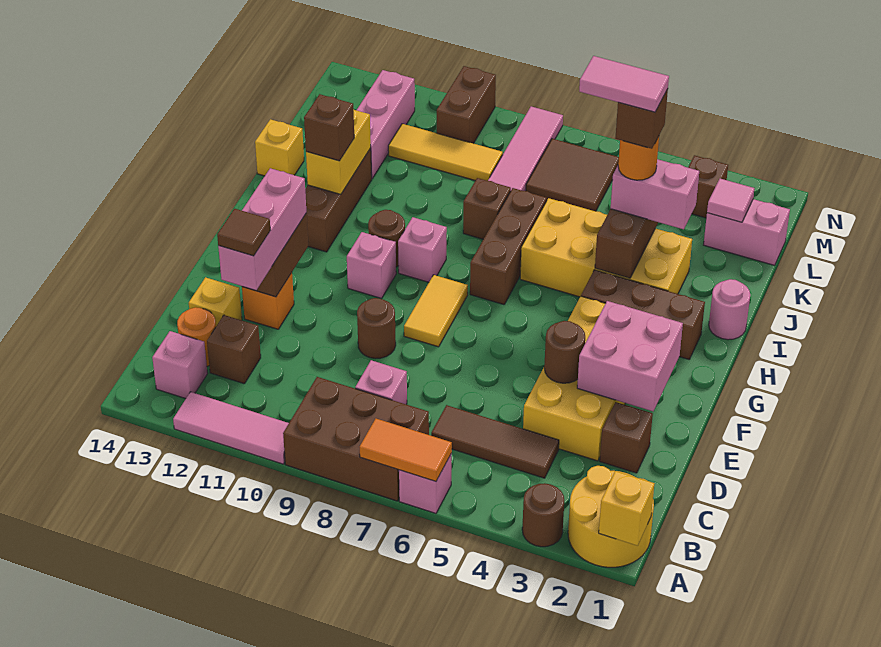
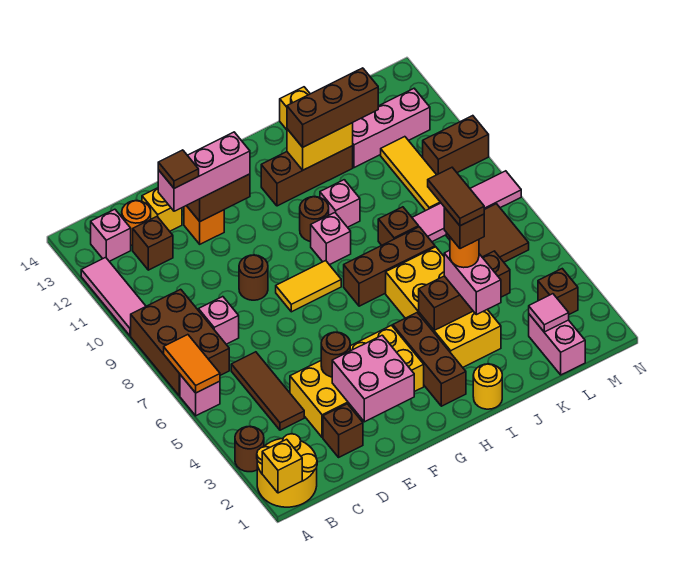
pink brick G10 level 1 -> pink brick I10 level 1
pink round brick I1 level 1 -> yellow round brick I1 level 1
brown brick I12 level 3 -> brown brick I12:K12 level 3
pink tile J4:J5 level 6 -> brown tile J4:J5 level 6

